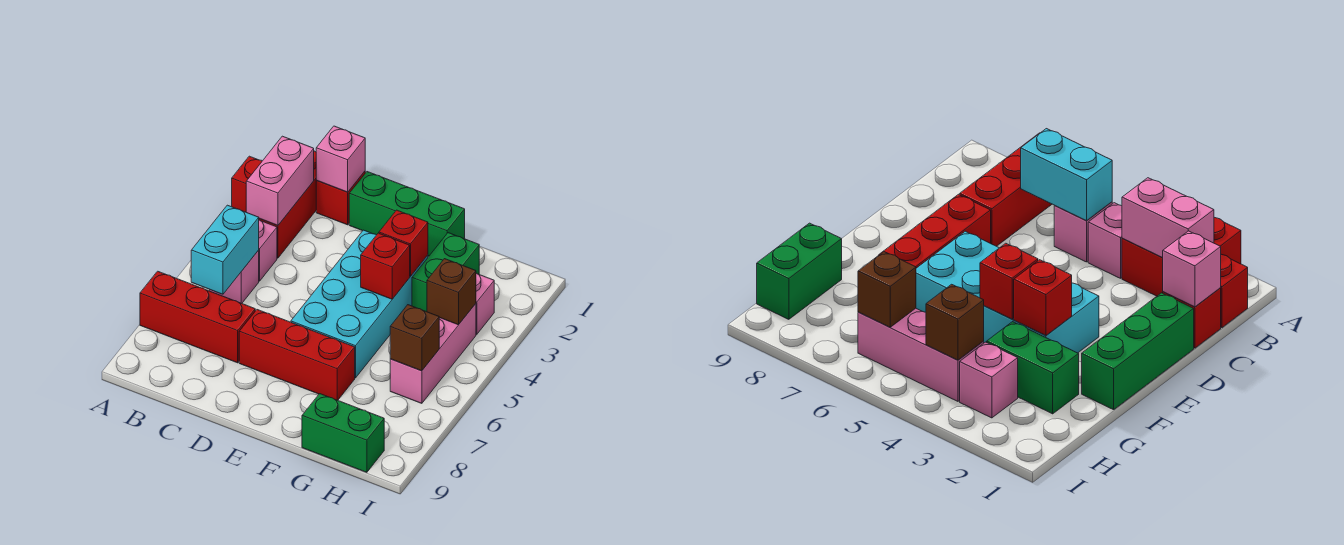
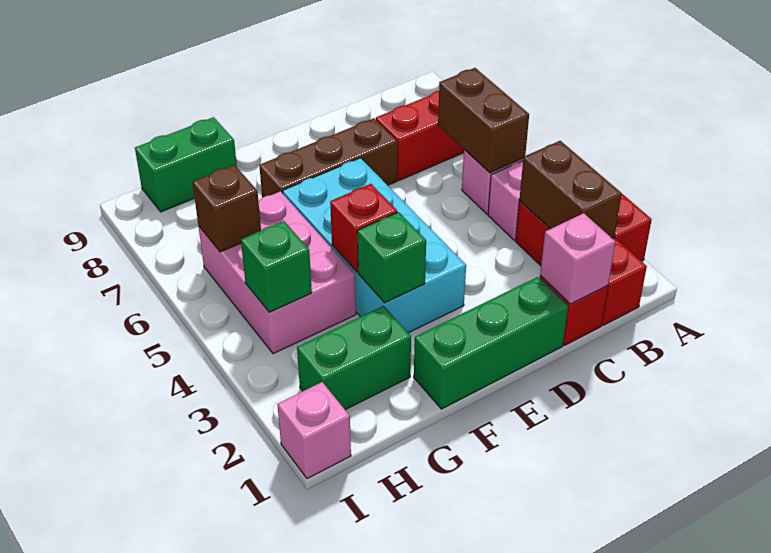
pink brick B2:B3 level 2 -> brown brick B2:B3 level 2
cyan brick B5:B6 level 2 -> brown brick B5:B6 level 2
red brick D7:F7 level 1 -> brown brick D7:F7 level 1
red brick F3 level 2 -> green brick F3 level 2
green brick G2:G3 level 1 -> green brick G2:H2 level 1
pink brick H3 level 1 -> pink brick I1 level 1
pink brick H4:H6 level 1 -> pink brick G4:H6 level 1
brown brick H4 level 2 -> green brick H4 level 2

